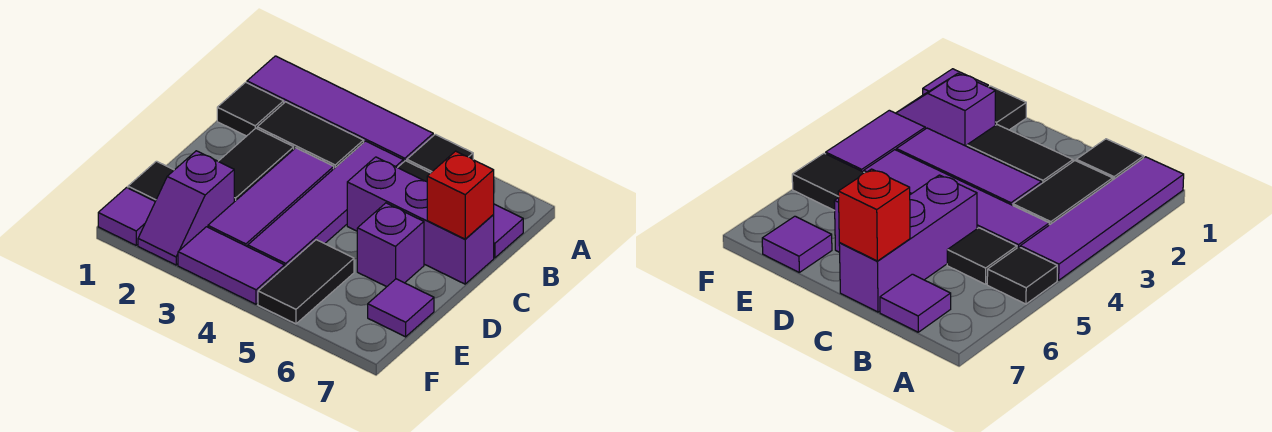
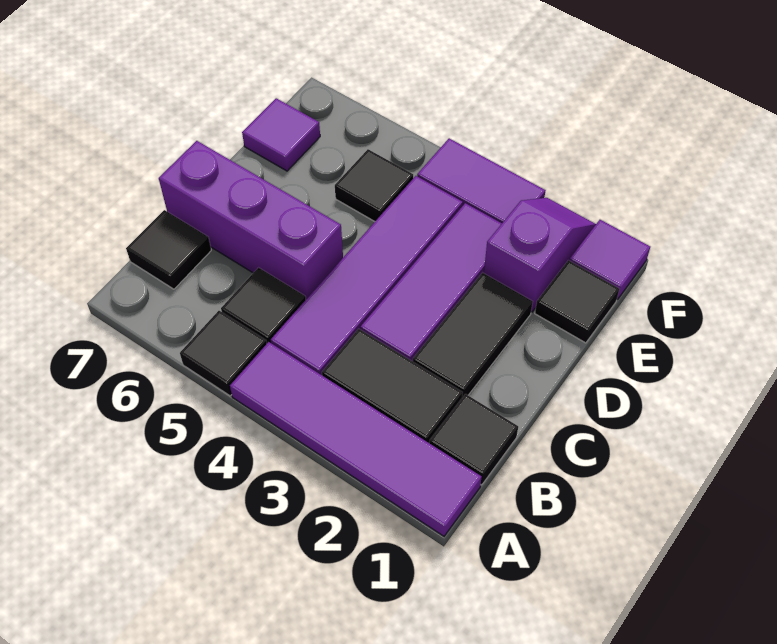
purple tile B7 level 1 -> black tile B7 level 1
red brick C7 level 2 -> none
purple brick D6 level 1 -> none
black tile E5:F5 level 1 -> black tile E5 level 1

